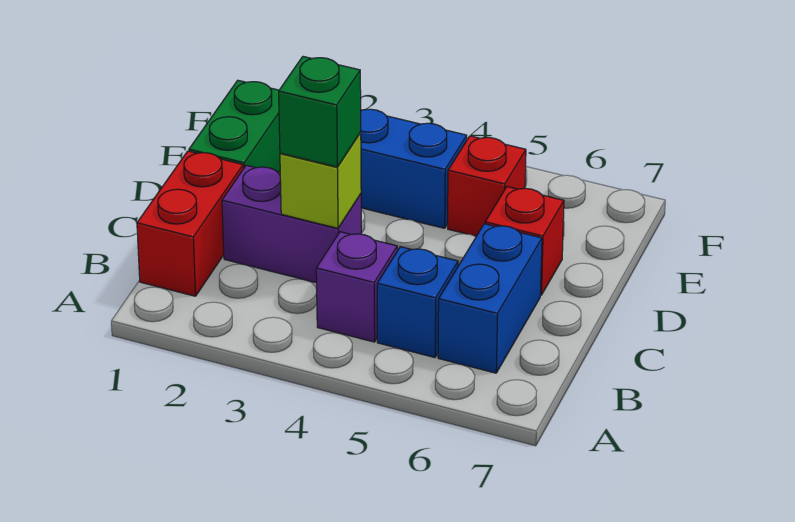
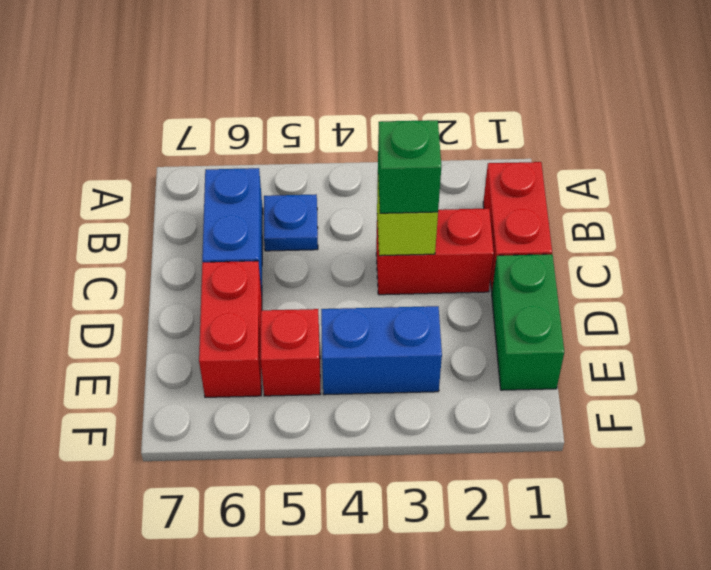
purple brick B4 level 1 -> none
blue brick B5 level 1 -> blue plate B5 level 1
purple brick C2:C3 level 1 -> red brick C2:C3 level 1
red brick D6 level 1 -> red brick D6:E6 level 1

